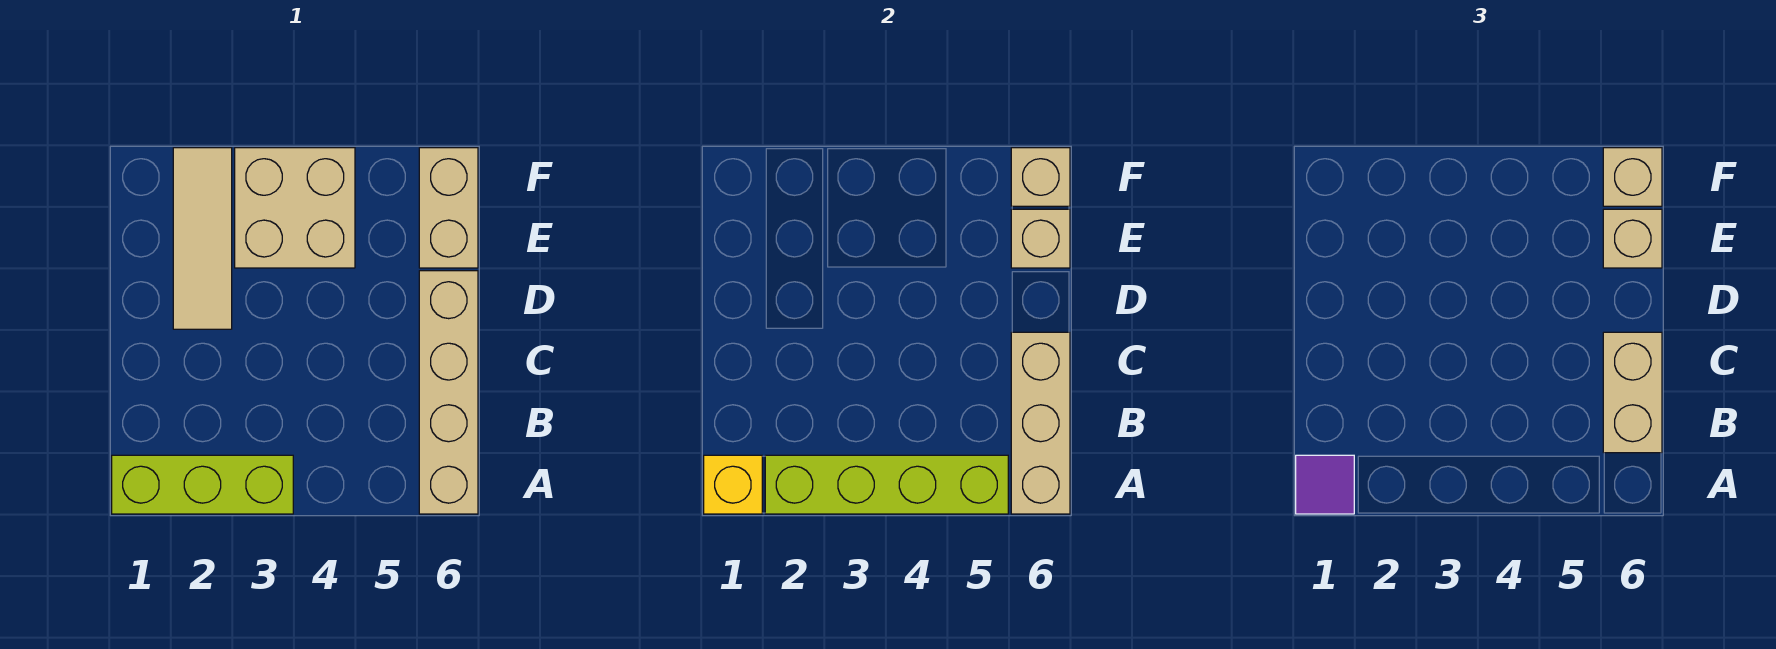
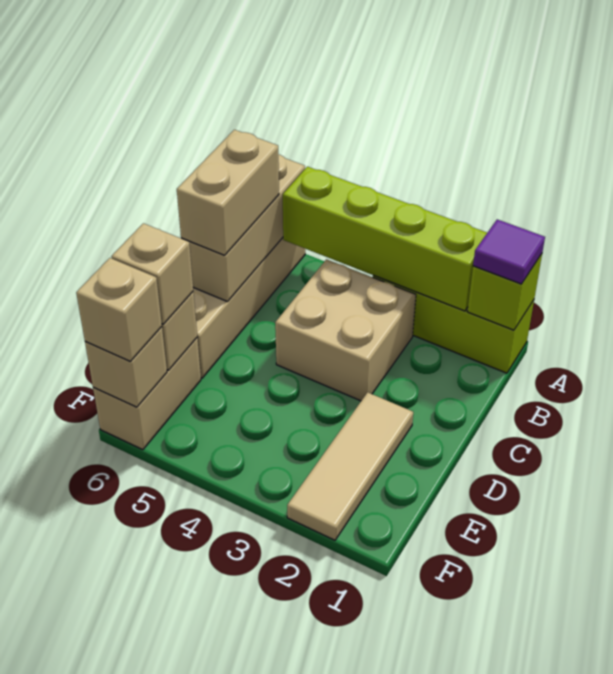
yellow brick A1 level 2 -> lime brick A1 level 2
tan brick E3:F4 level 1 -> tan brick B3:C4 level 1

